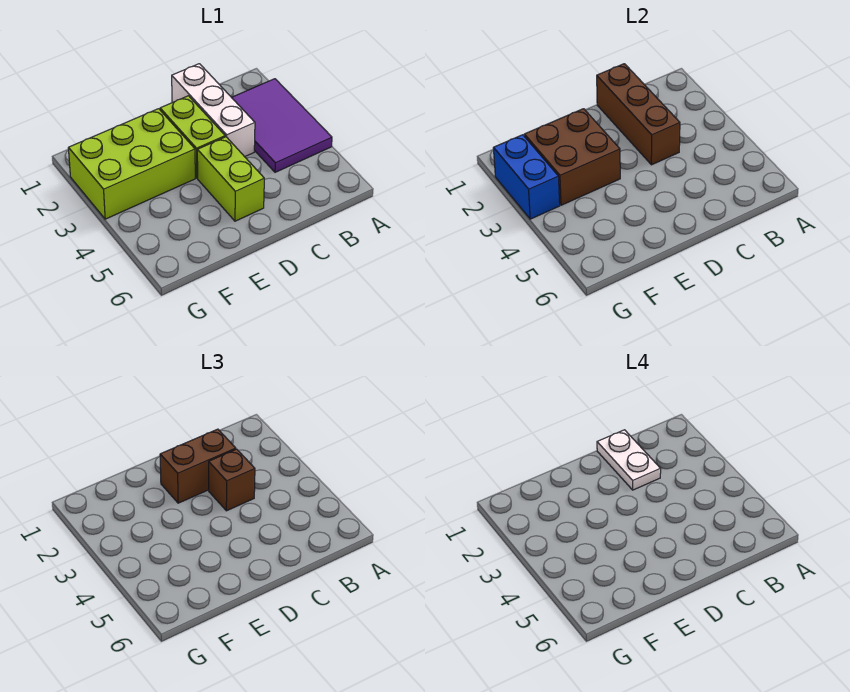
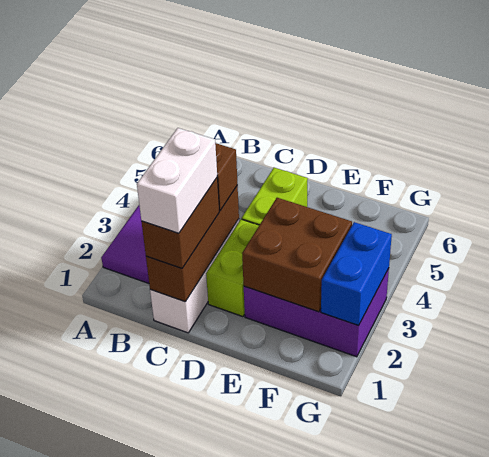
white plate C1:C2 level 4 -> white brick C1:C2 level 4
brown brick C2:D2 level 3 -> brown brick C1:C2 level 3
lime brick E2:G3 level 1 -> purple brick E2:G3 level 1

